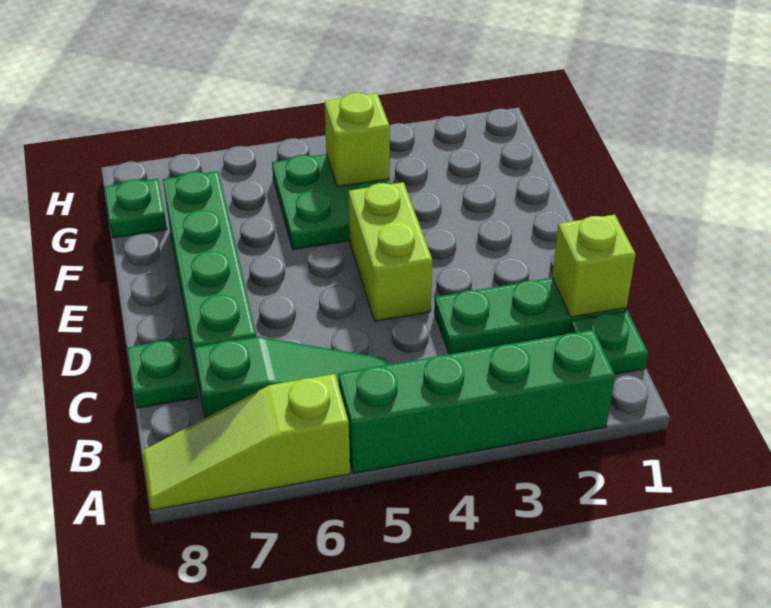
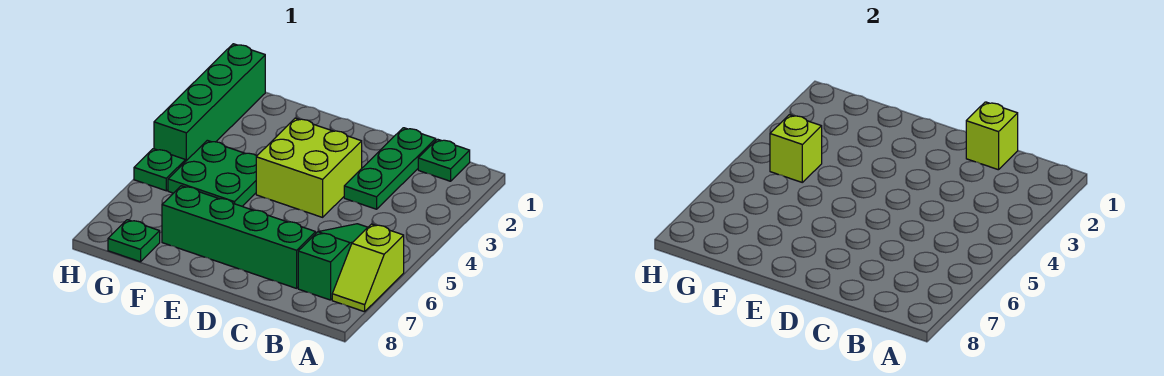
green brick A2:A5 level 1 -> green brick H1:H4 level 1
lime slope A6:A8 level 1 top 6 -> lime slope A6:A7 level 1 top 6
green plate C8 level 1 -> green plate H5 level 1
lime brick D4:E4 level 1 -> lime brick D3:E4 level 1

